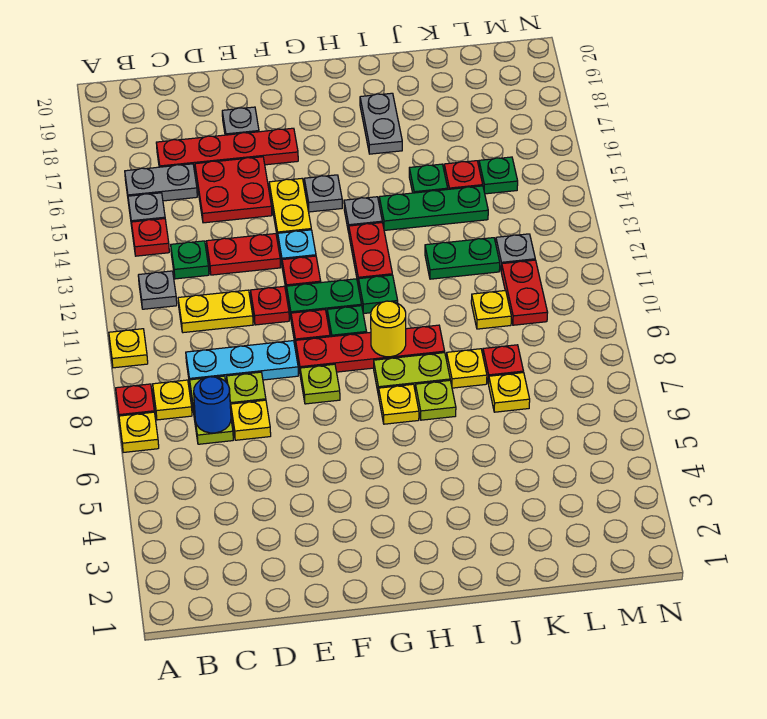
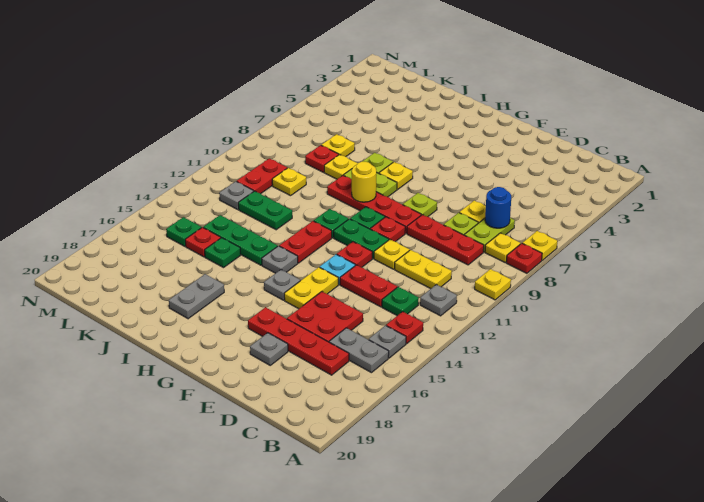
cyan plate C9:E9 level 1 -> red plate C9:E9 level 1
red plate E11 level 1 -> yellow plate E11 level 1

